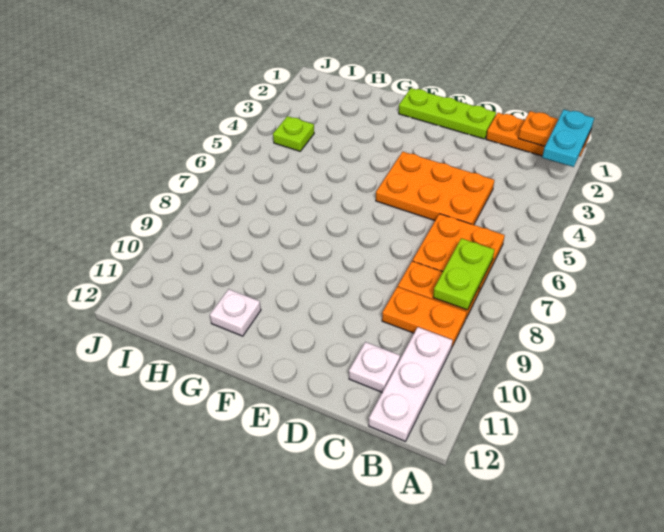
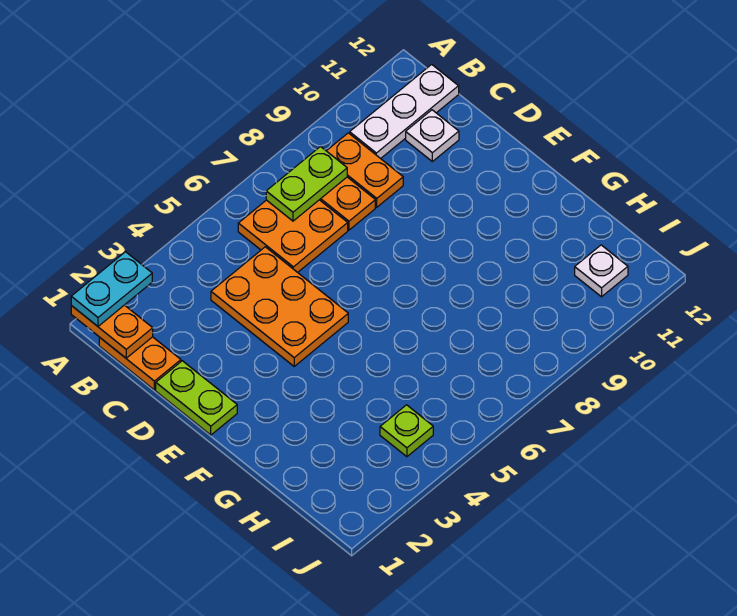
lime plate D1:F1 level 1 -> lime plate D1:E1 level 1
white plate G11 level 1 -> white plate I11 level 1

